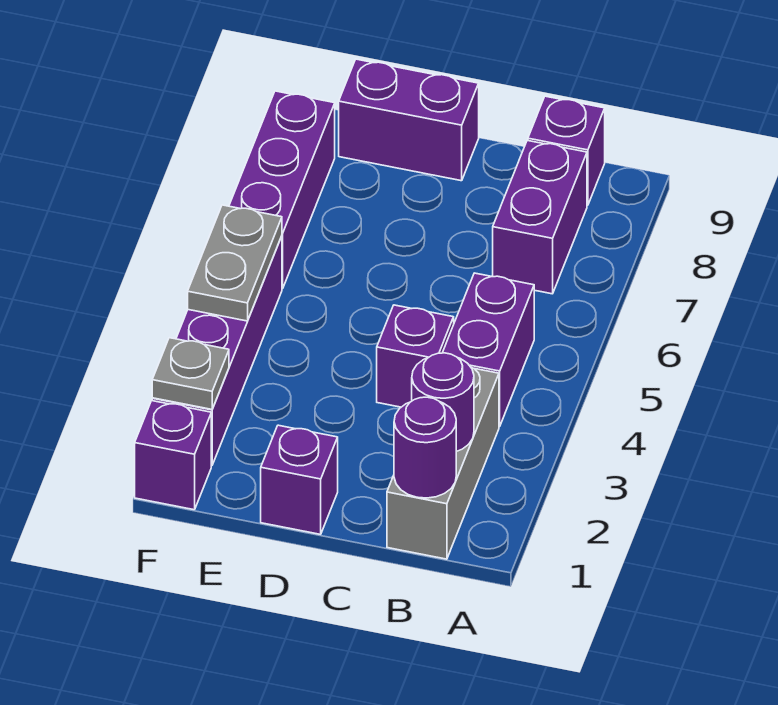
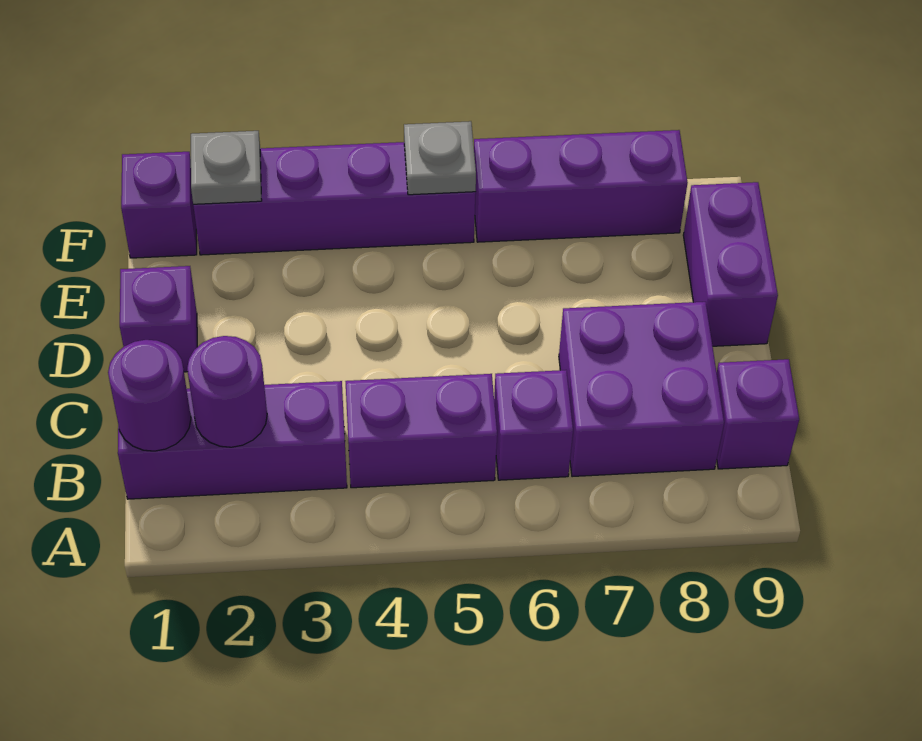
grey brick B1:B3 level 1 -> purple brick B1:B3 level 1
purple brick B7:B8 level 1 -> purple brick B7:C8 level 1
purple brick C4 level 1 -> purple brick B6 level 1
grey plate F4:F5 level 2 -> grey plate F5 level 2

